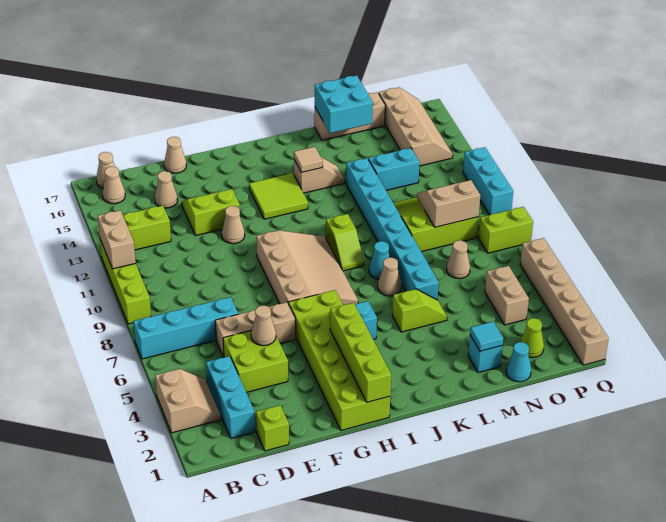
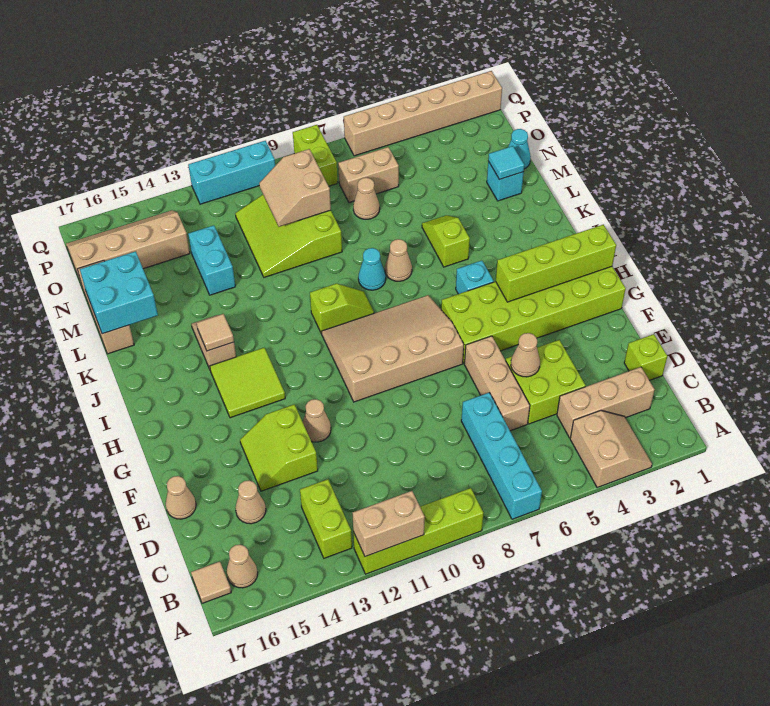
tan slope A3:B4 level 1 top A -> tan slope A3:B4 level 1 top 4
tan cone B17 level 1 -> tan tile B17 level 1
cyan brick C2:C4 level 1 -> tan brick C2:C4 level 1
cyan brick L6:L13 level 1 -> none
lime cone O2 level 1 -> none
tan brick O4:O5 level 1 -> tan brick O6:O7 level 1

